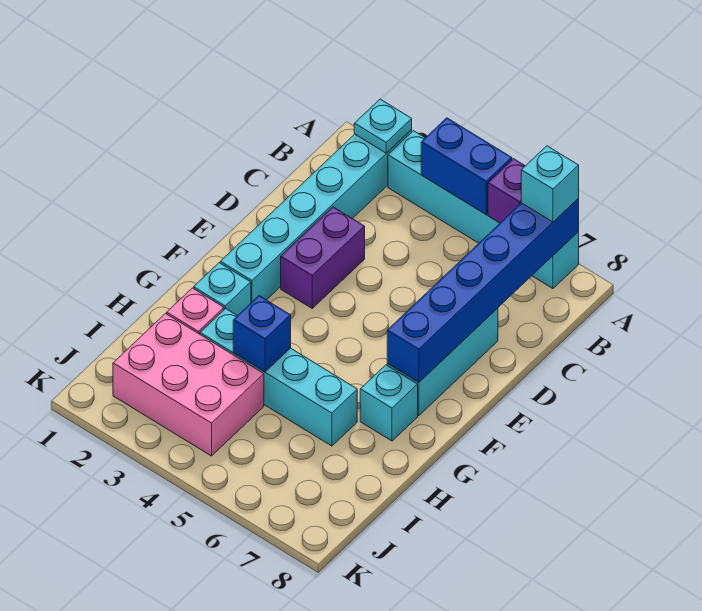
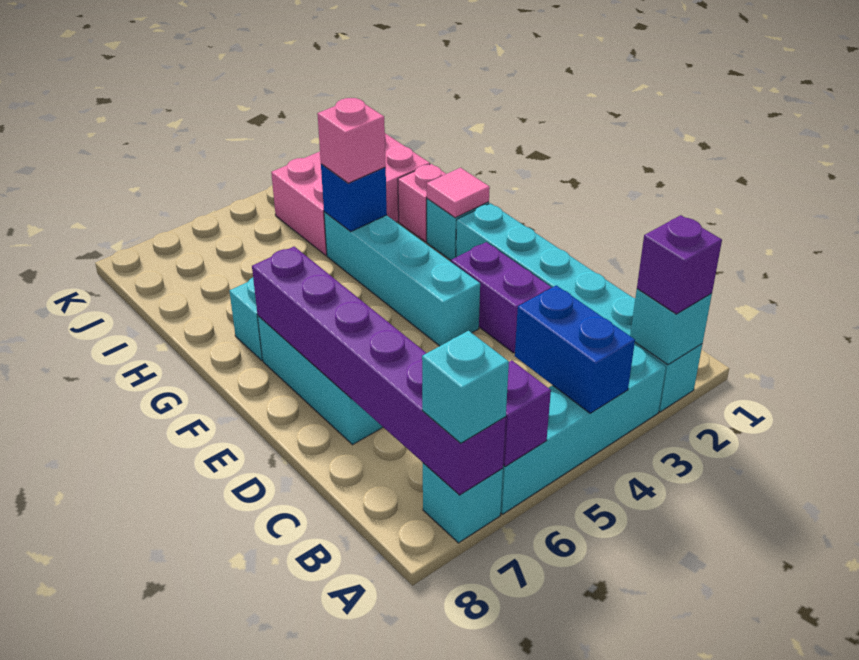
cyan plate A2 level 2 -> cyan brick A2 level 2
none -> purple brick A2 level 3
blue brick A4:A5 level 2 -> blue brick A4:B4 level 2
blue brick A7:F7 level 2 -> purple brick A7:F7 level 2
none -> pink tile G2 level 2
cyan brick H3:H6 level 1 -> cyan brick E4:H4 level 1
none -> pink brick H4 level 3

